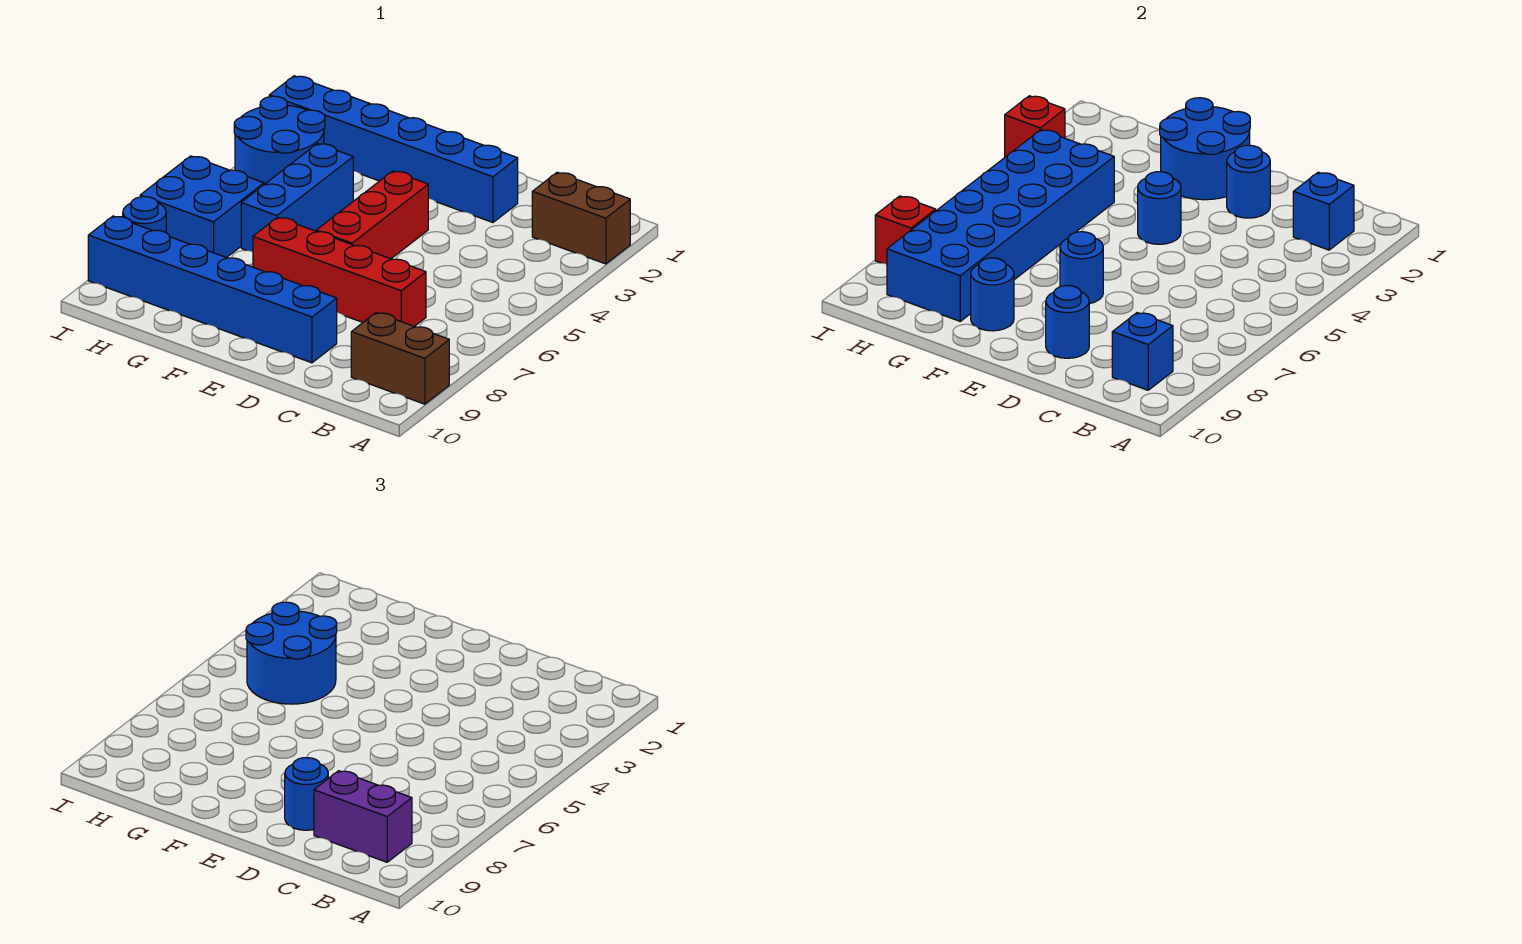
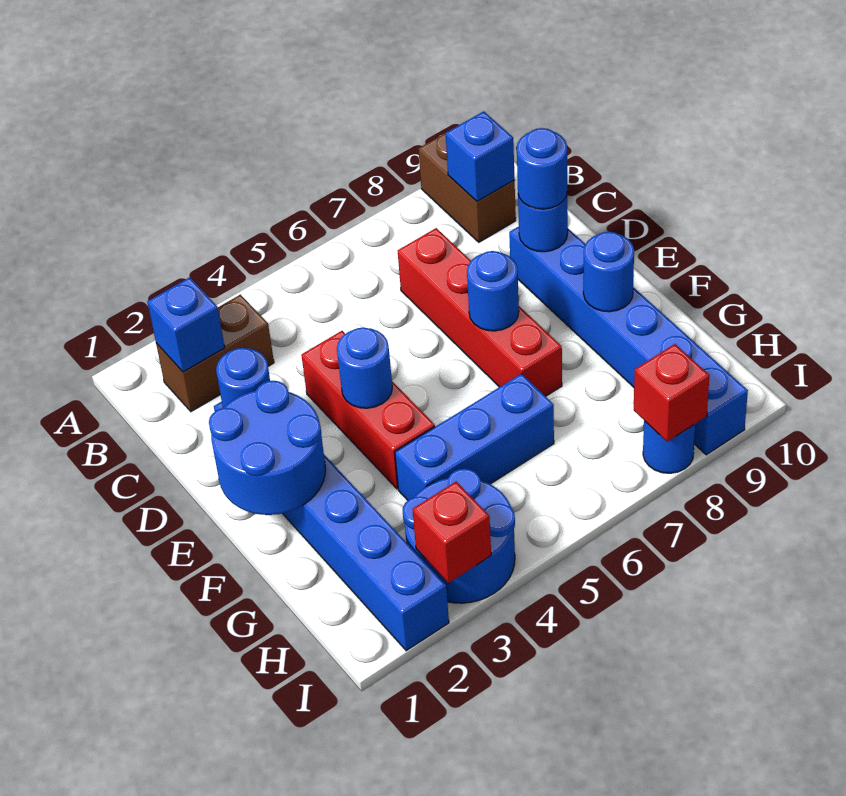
brown brick A2:B2 level 1 -> brown brick B2:B3 level 1
purple brick B9:C9 level 3 -> none
red brick E4:E6 level 1 -> red brick D4:F4 level 1
blue brick G4:H9 level 2 -> none
blue round brick G4:H5 level 3 -> none
blue brick H6:I7 level 1 -> none

